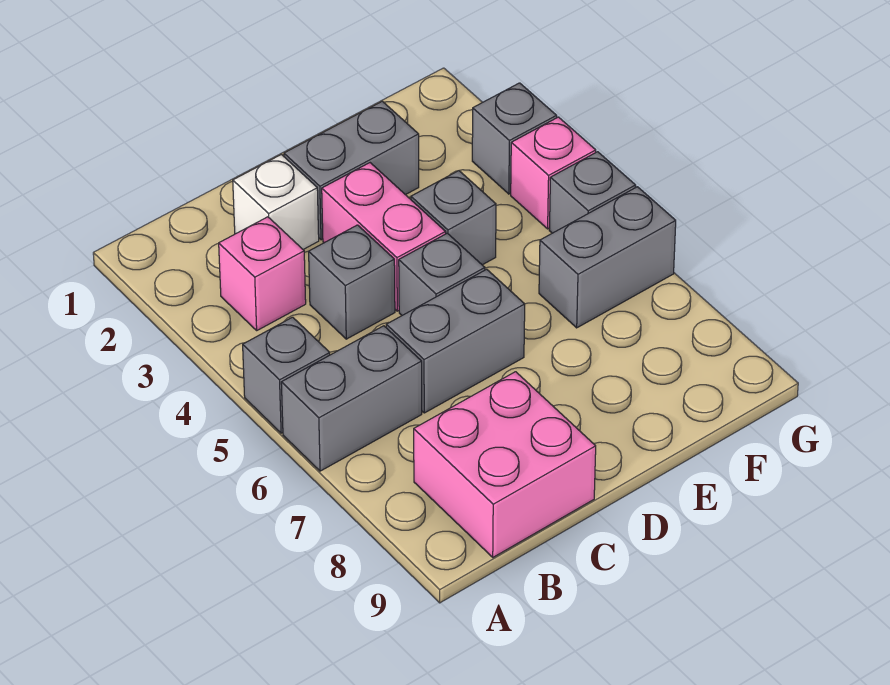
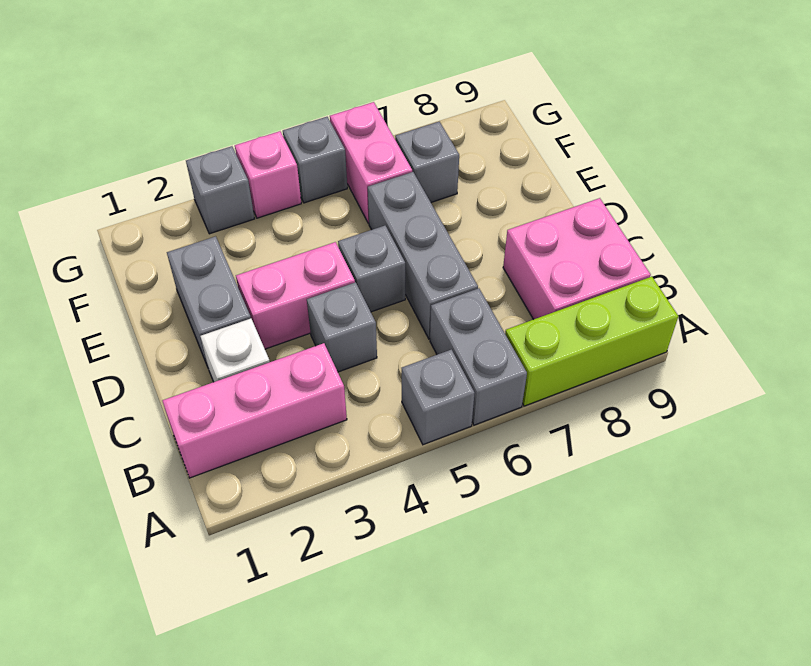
none -> lime brick A7:A9 level 1
pink brick B3 level 1 -> pink brick B1:B3 level 1
grey brick C6:D6 level 1 -> grey brick C6:E6 level 1
grey brick E4 level 1 -> grey brick F7 level 1
grey brick F6:G6 level 1 -> pink brick F6:G6 level 1

